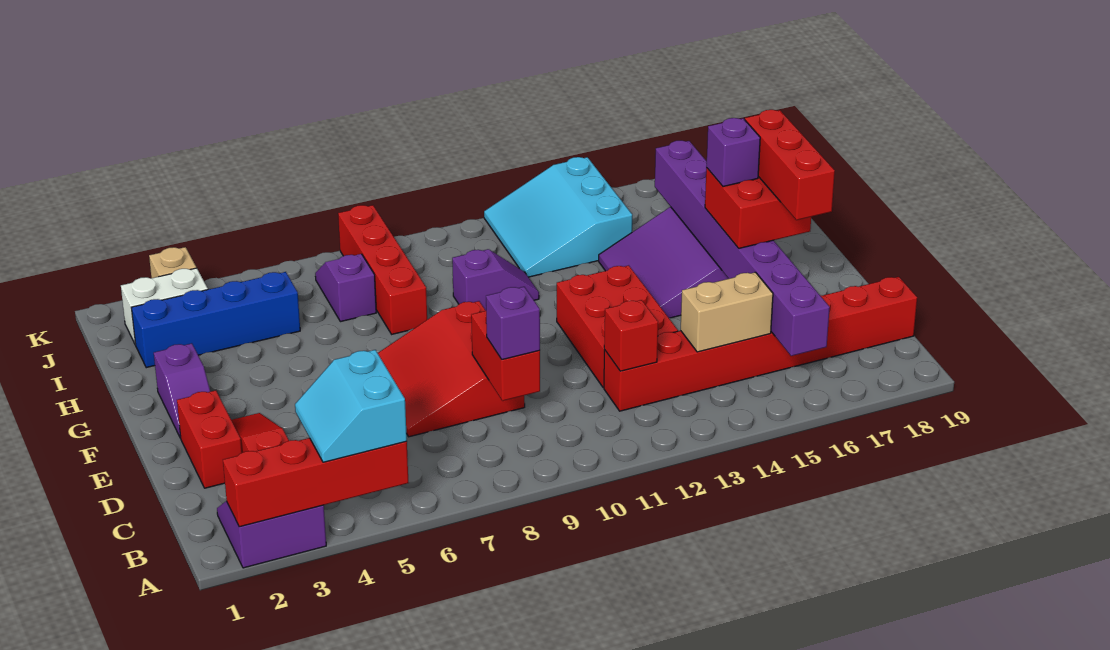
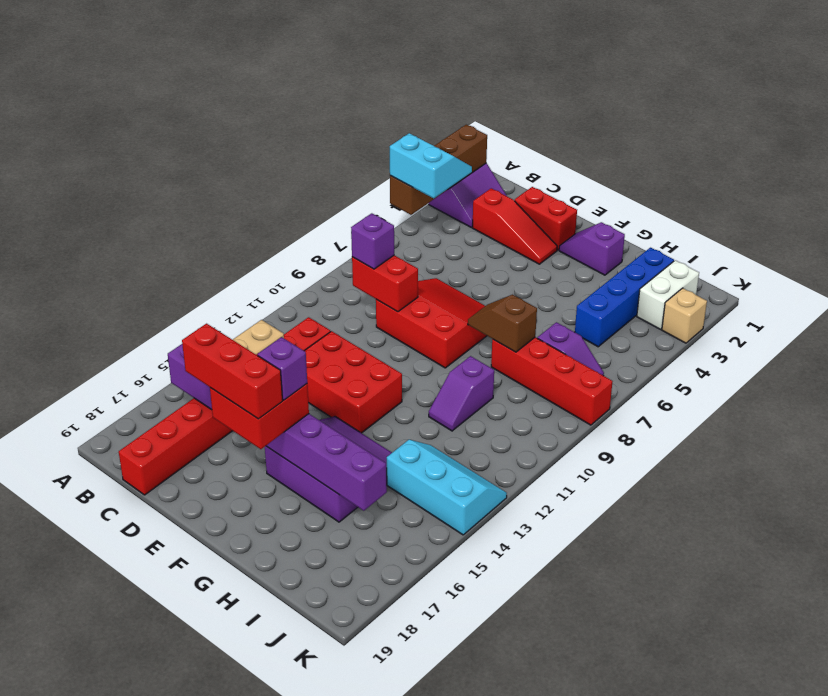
red brick A2:A5 level 2 -> brown brick A2:A5 level 2
red brick C12 level 2 -> none
none -> brown slope G8:H8 level 2 top H
cyan slope I12:K14 level 1 top 14 -> cyan slope I13:K14 level 1 top 14

